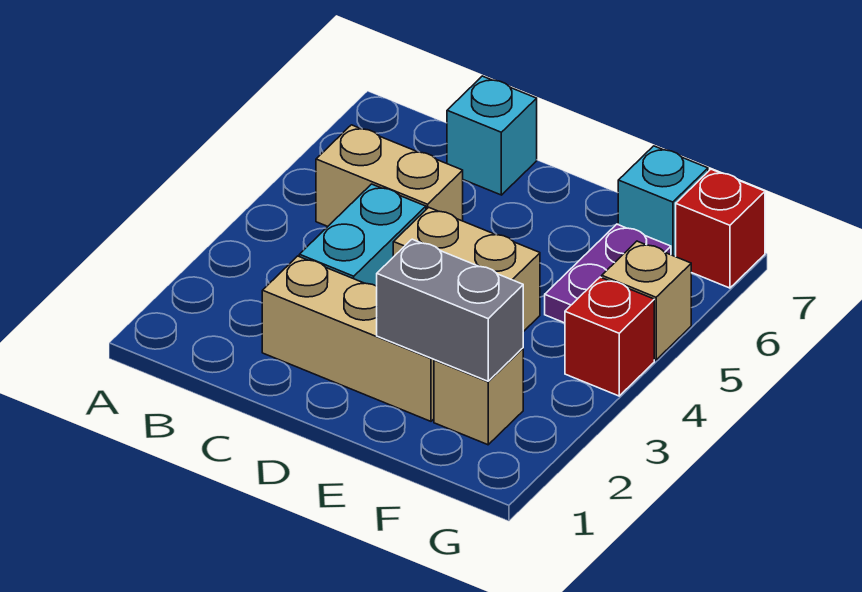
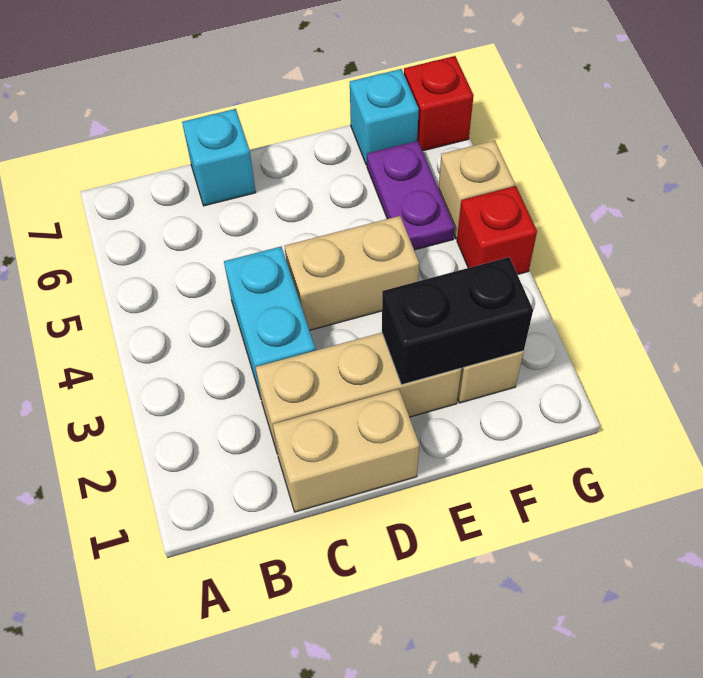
tan brick B5:C5 level 1 -> tan brick C1:D1 level 1
grey brick E2:F2 level 2 -> black brick E2:F2 level 2

